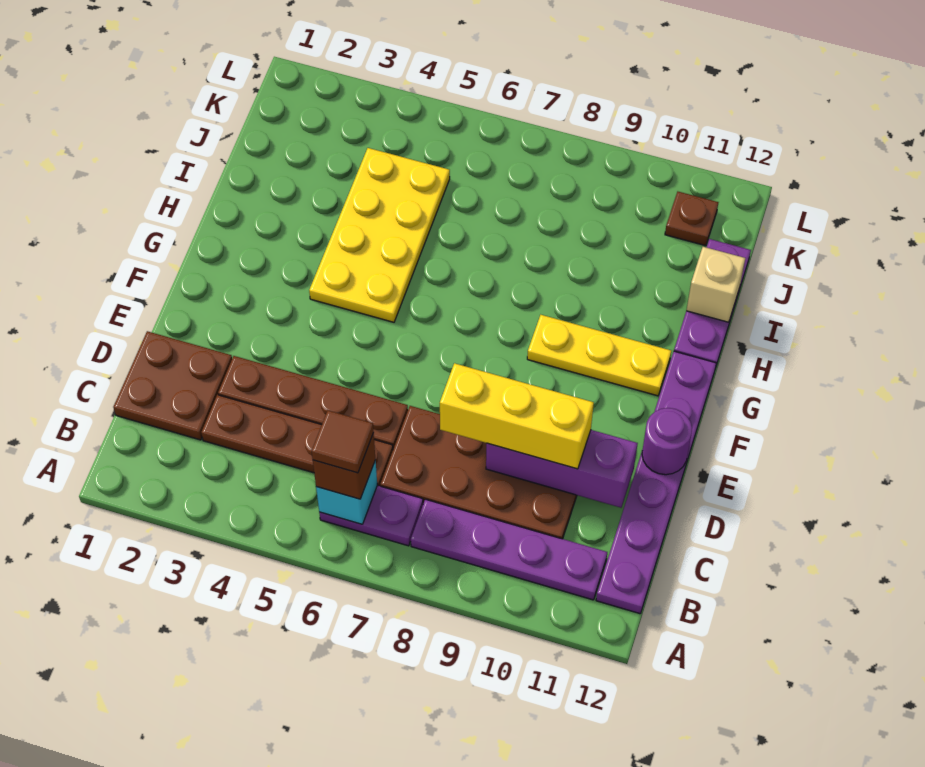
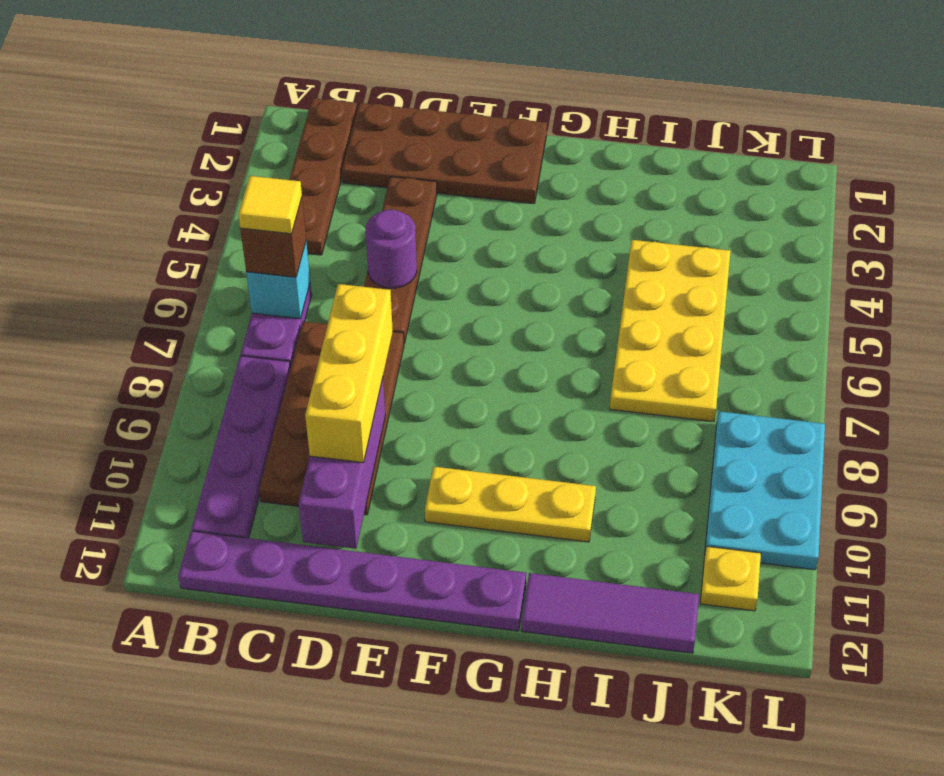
brown tile B6 level 4 -> yellow tile B6 level 4
brown plate C1:D2 level 1 -> brown plate C1:F2 level 1
brown plate C3:C6 level 1 -> brown plate B1:B4 level 1
purple round brick E12 level 2 -> purple round brick D5 level 2
yellow plate G4:J5 level 1 -> yellow plate I4:J7 level 1
yellow plate G9:G11 level 1 -> yellow plate F10:H10 level 1
purple plate H12:J12 level 1 -> purple tile H12:J12 level 1
tan brick I12 level 2 -> none
none -> cyan plate K8:L10 level 1
brown plate K11 level 1 -> yellow plate K11 level 1

